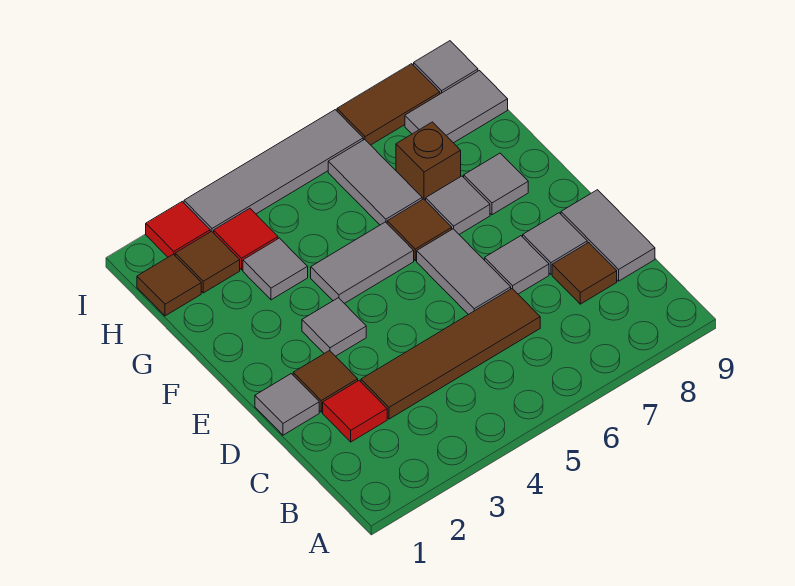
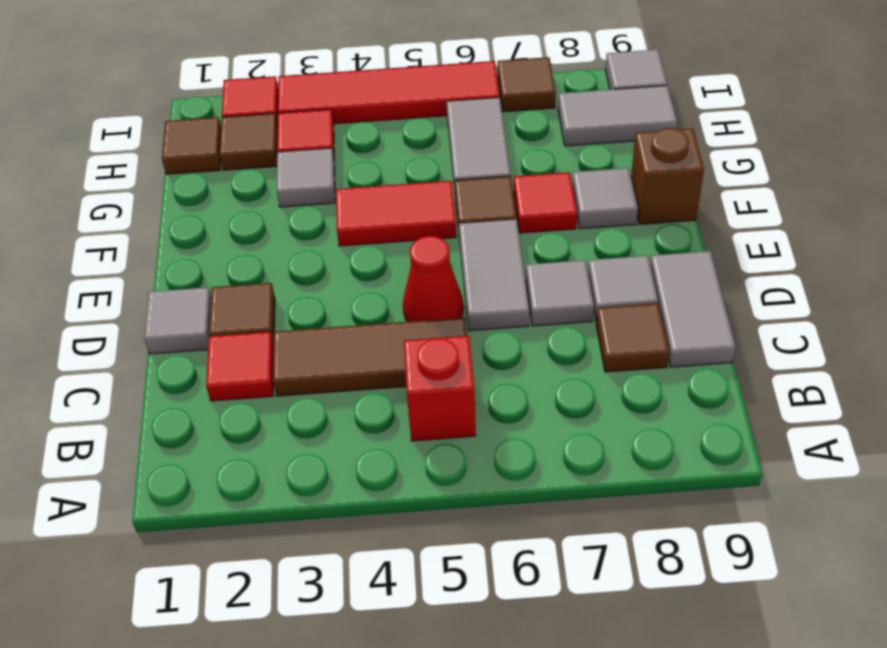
none -> red brick B5 level 1
brown tile C3:C6 level 1 -> brown tile C3:C5 level 1
none -> red cone D5 level 1
grey tile E3 level 1 -> none
grey tile F4:F5 level 1 -> red tile F4:F5 level 1
grey tile F7 level 1 -> red tile F7 level 1
brown brick G7 level 1 -> brown brick F9 level 1
grey tile I3:I6 level 1 -> red tile I3:I6 level 1
brown tile I7:I8 level 1 -> brown tile I7 level 1

